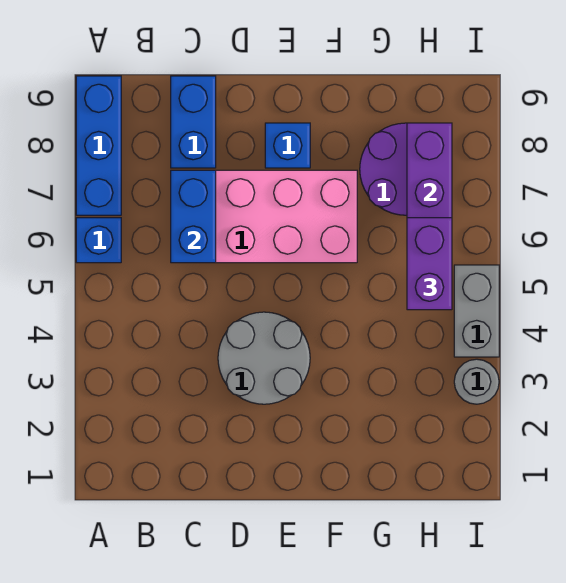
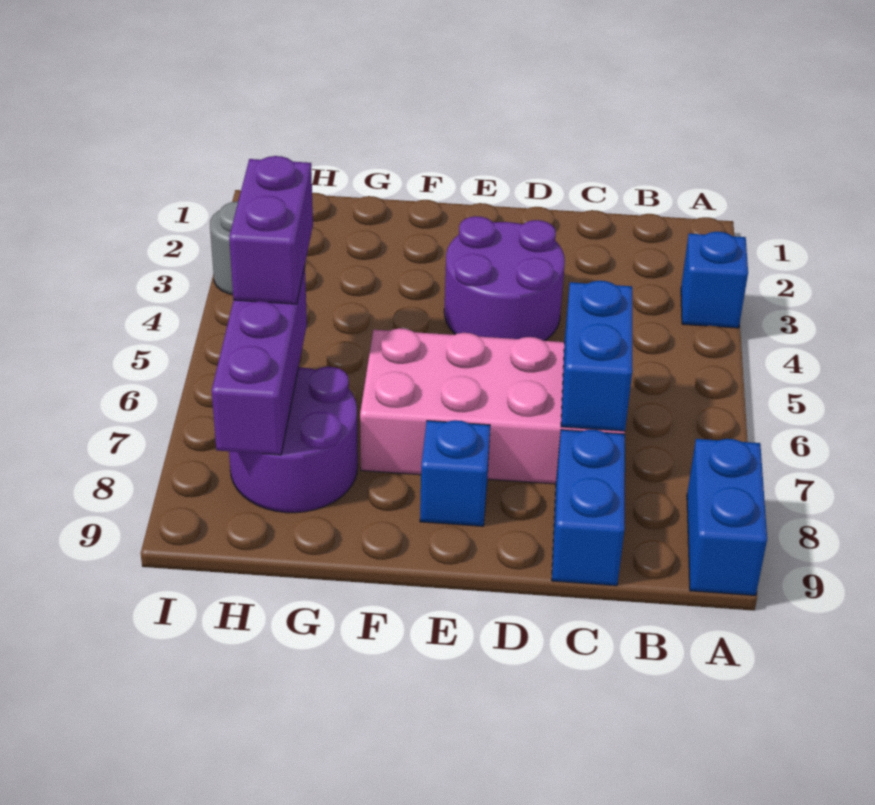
blue brick A6 level 1 -> blue brick A3 level 1
blue brick A7:A9 level 1 -> blue brick A8:A9 level 1
grey round brick D3:E4 level 1 -> purple round brick D3:E4 level 1
grey brick I4:I5 level 1 -> none

